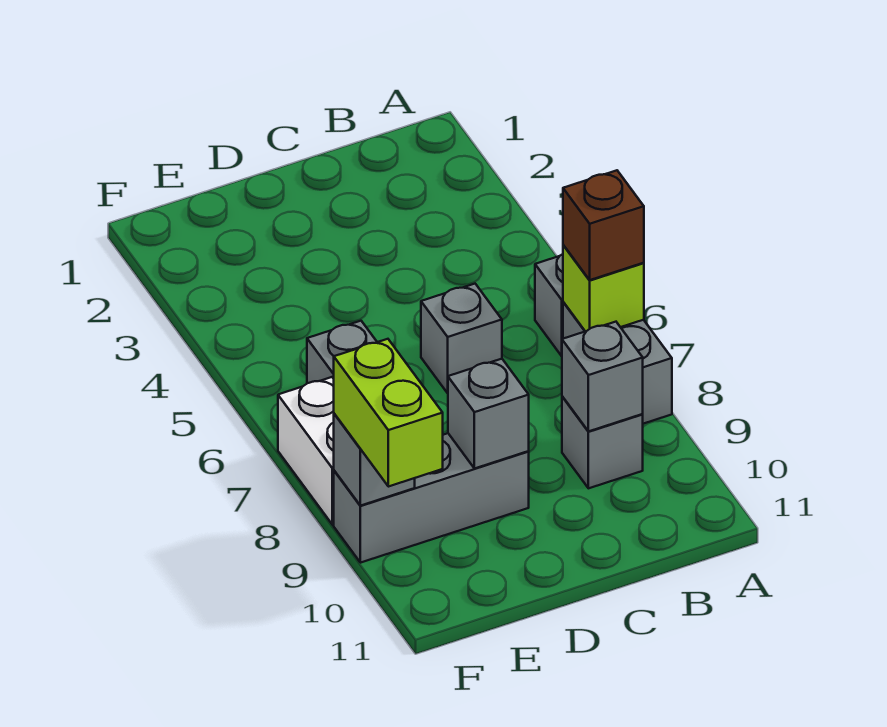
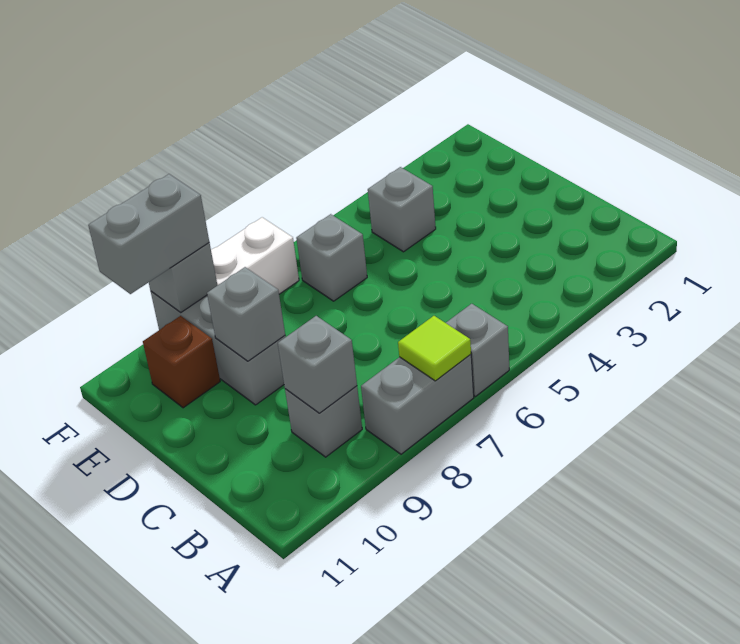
lime brick A7 level 2 -> lime tile A7 level 2
brown brick A7 level 3 -> brown brick E10 level 1
grey brick C6 level 1 -> grey brick E4 level 1
lime brick F9:F10 level 3 -> grey brick F9:F10 level 3

